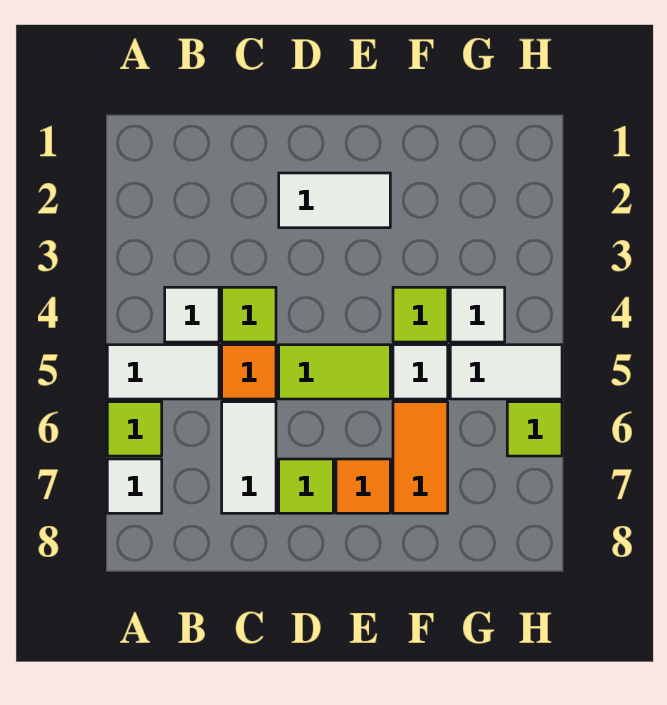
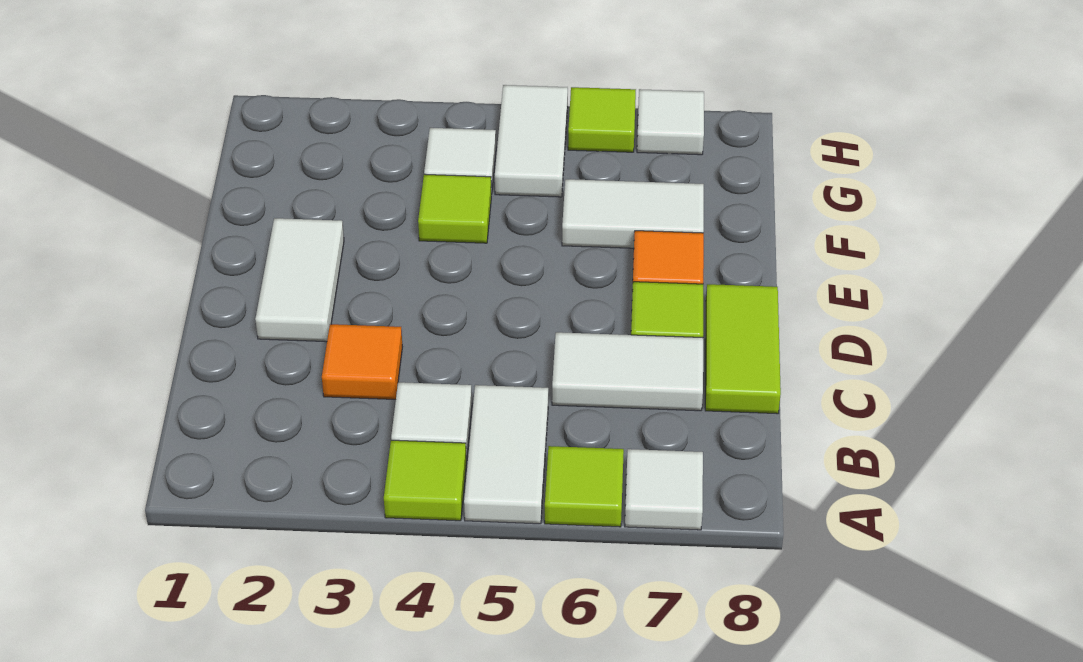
lime tile C4 level 1 -> lime tile A4 level 1
orange tile C5 level 1 -> orange tile C3 level 1
lime tile D5:E5 level 1 -> lime tile C8:D8 level 1
white tile F5 level 1 -> white tile H7 level 1
orange tile F6:F7 level 1 -> white tile F6:F7 level 1

